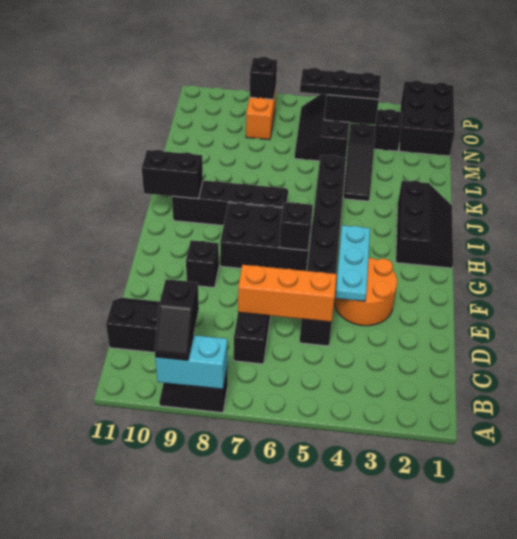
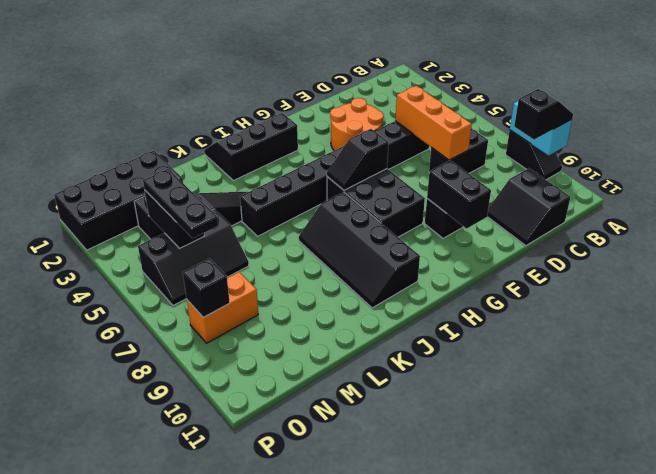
cyan plate E4:G4 level 2 -> none
black brick I10:I11 level 2 -> black brick F9:F10 level 2
black brick N1:P2 level 1 -> black brick M1:P2 level 1

